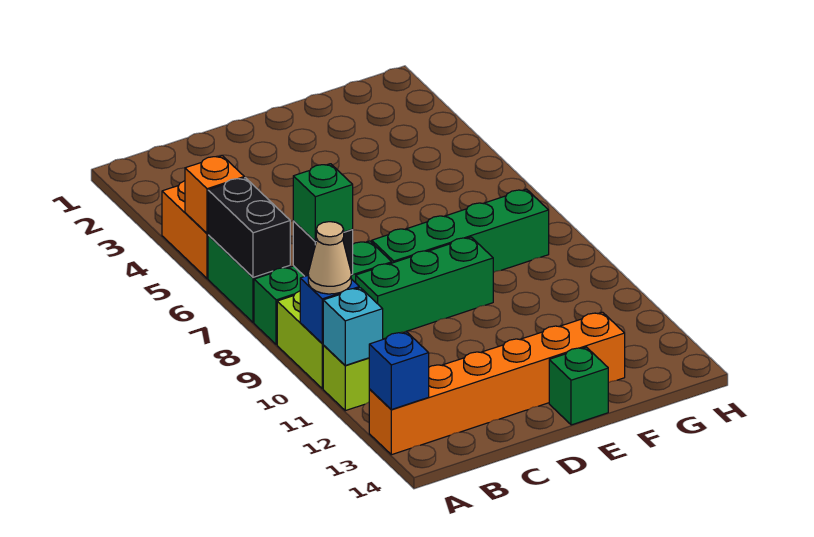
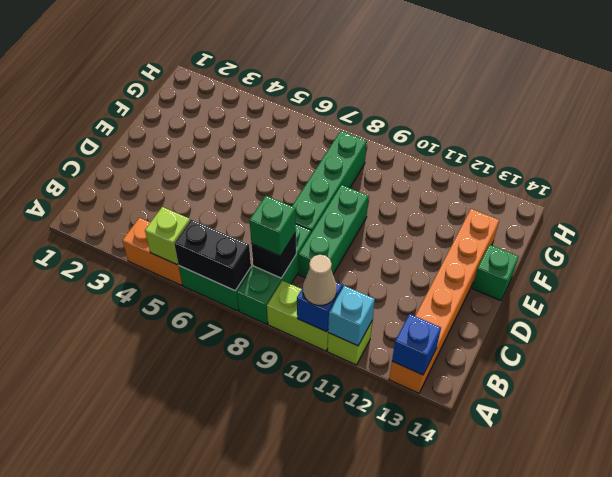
orange brick A5 level 2 -> lime brick A5 level 2

